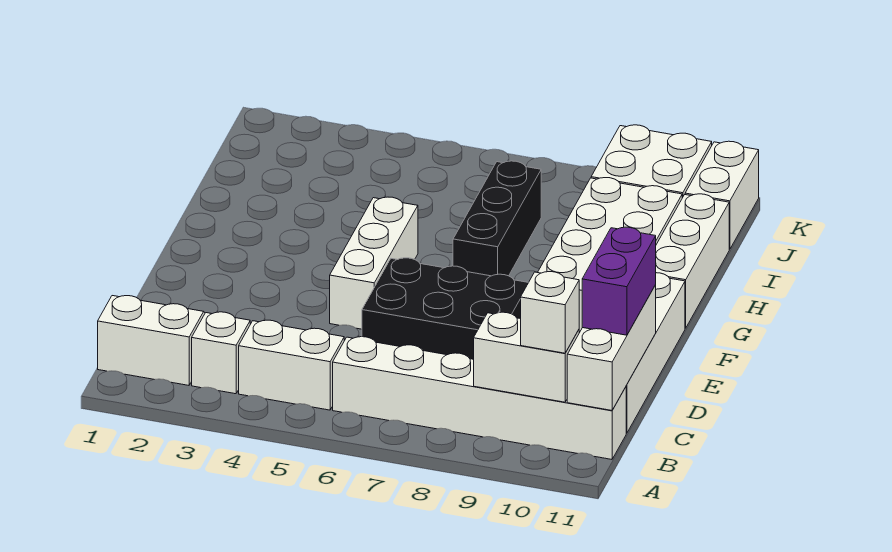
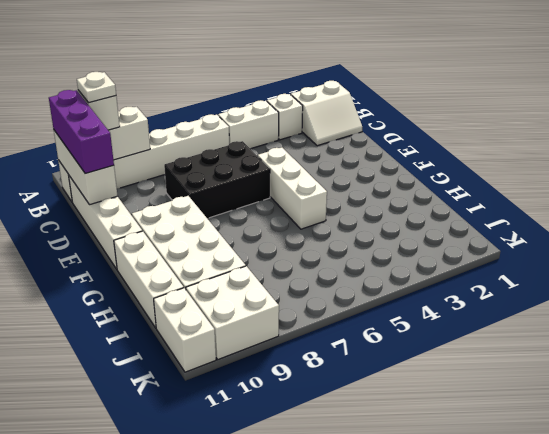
none -> white plate B10 level 4
purple brick C11:D11 level 3 -> purple brick B11:D11 level 3
black brick G7:I7 level 1 -> none

